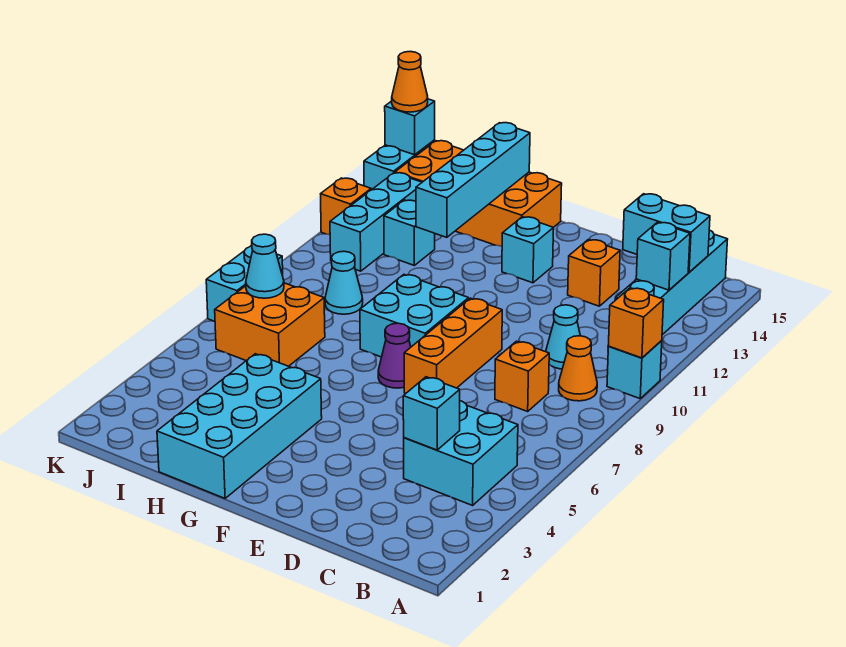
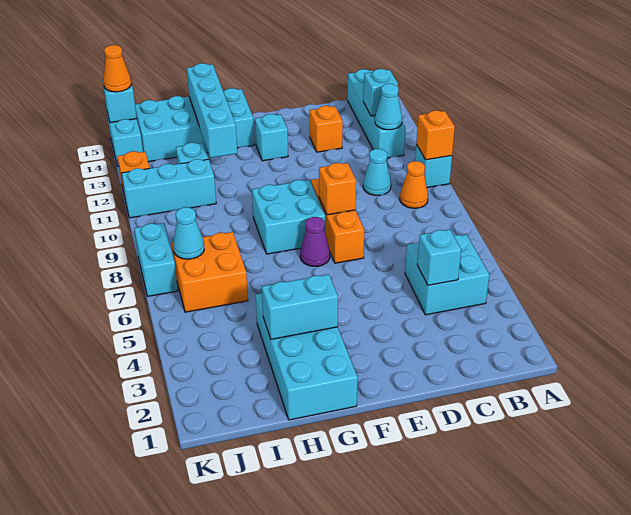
cyan brick B14:C14 level 2 -> cyan brick G3:H3 level 2
orange brick C8 level 1 -> orange brick E8 level 2
orange brick G14:J15 level 1 -> cyan brick G14:J15 level 1
cyan cone I9 level 1 -> cyan cone B12 level 2
cyan brick J11:J13 level 1 -> cyan brick I11:K11 level 1

